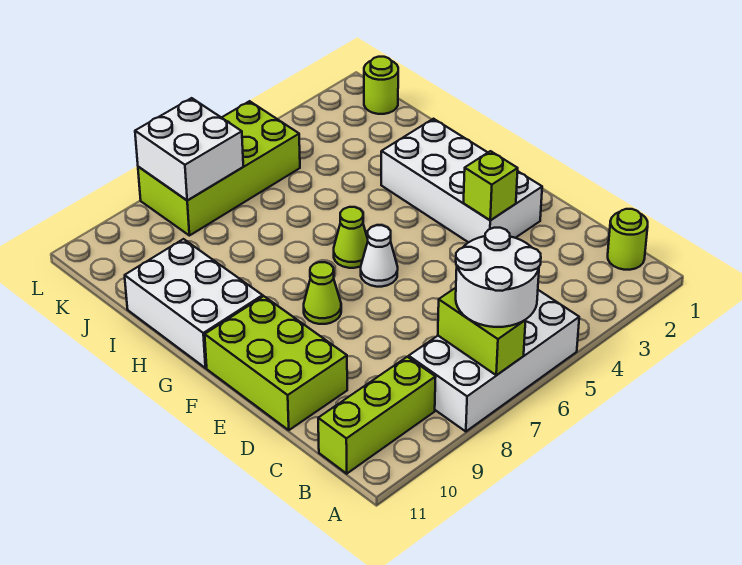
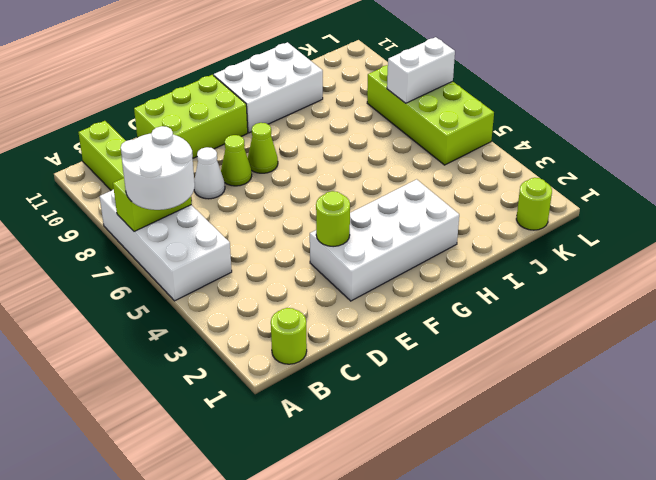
lime brick E3 level 2 -> lime round brick E3 level 2
white cone F6 level 1 -> white cone D8 level 1
lime cone G6 level 1 -> lime cone E8 level 1
white brick K7:L8 level 2 -> white brick K7:L7 level 2

